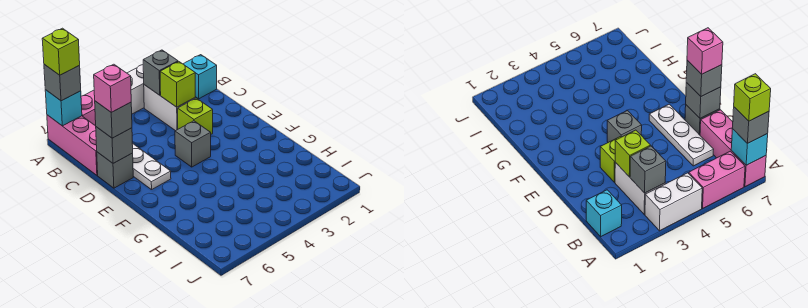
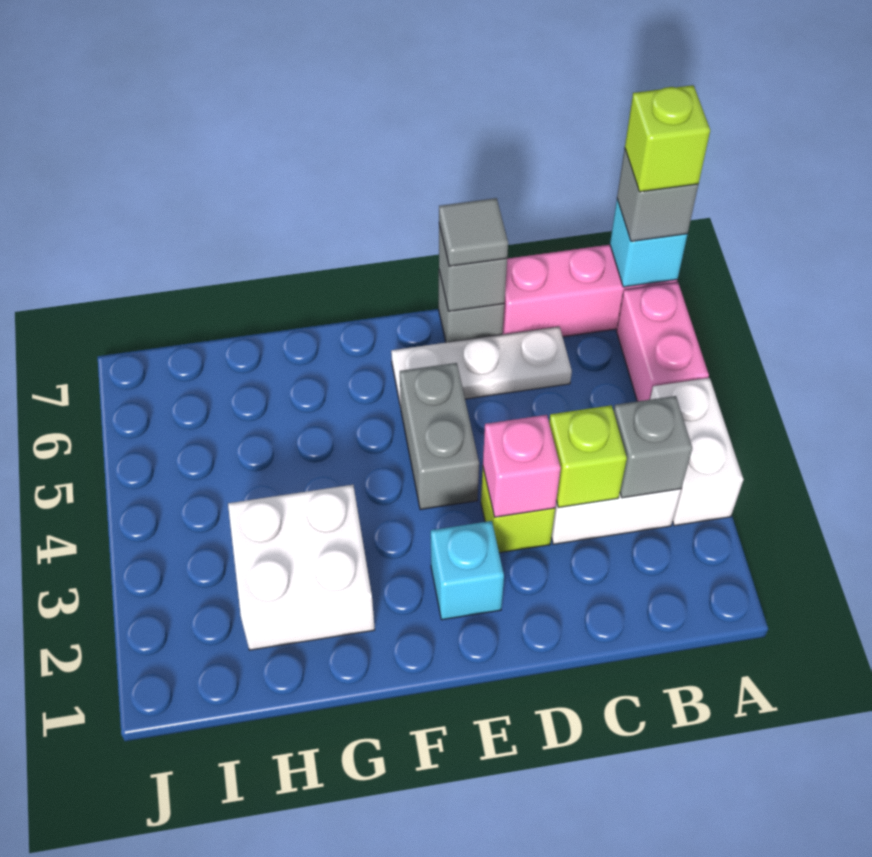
cyan brick B1 level 1 -> cyan brick E2 level 1
grey brick D7 level 3 -> grey tile D7 level 3
pink brick D7 level 4 -> pink brick D3 level 2
grey brick E4 level 1 -> grey brick E4:E5 level 1
none -> white brick G2:H3 level 1

